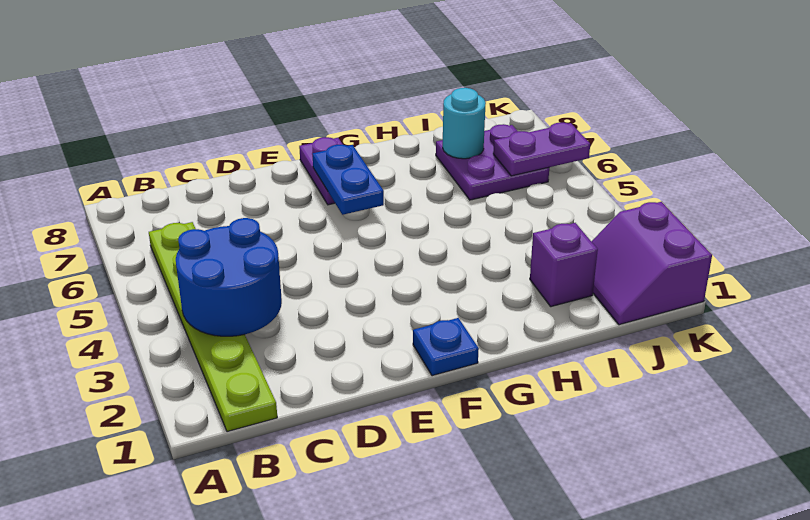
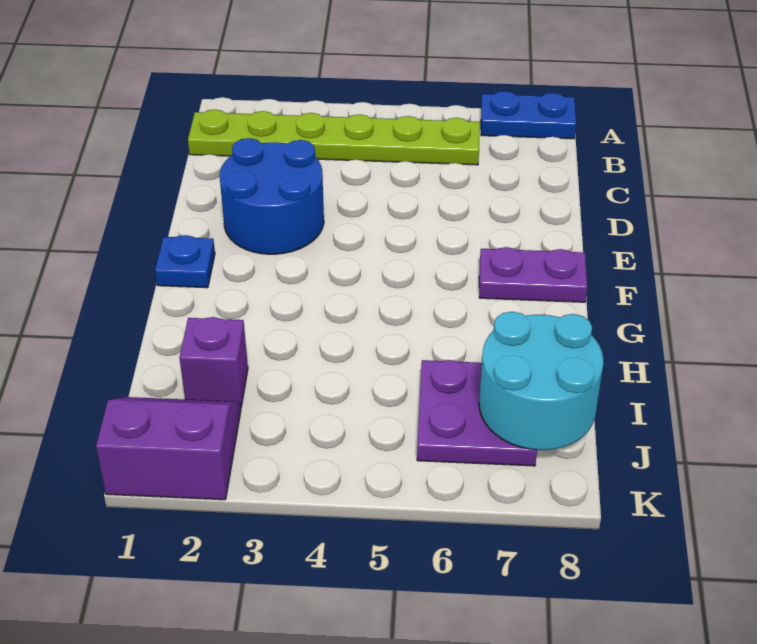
blue round brick B3:C4 level 2 -> blue round brick D2:E3 level 1
blue plate F6:F7 level 2 -> blue plate A7:A8 level 1
cyan round brick I7 level 2 -> cyan round brick I7:J8 level 2
purple plate J6:K6 level 2 -> none

